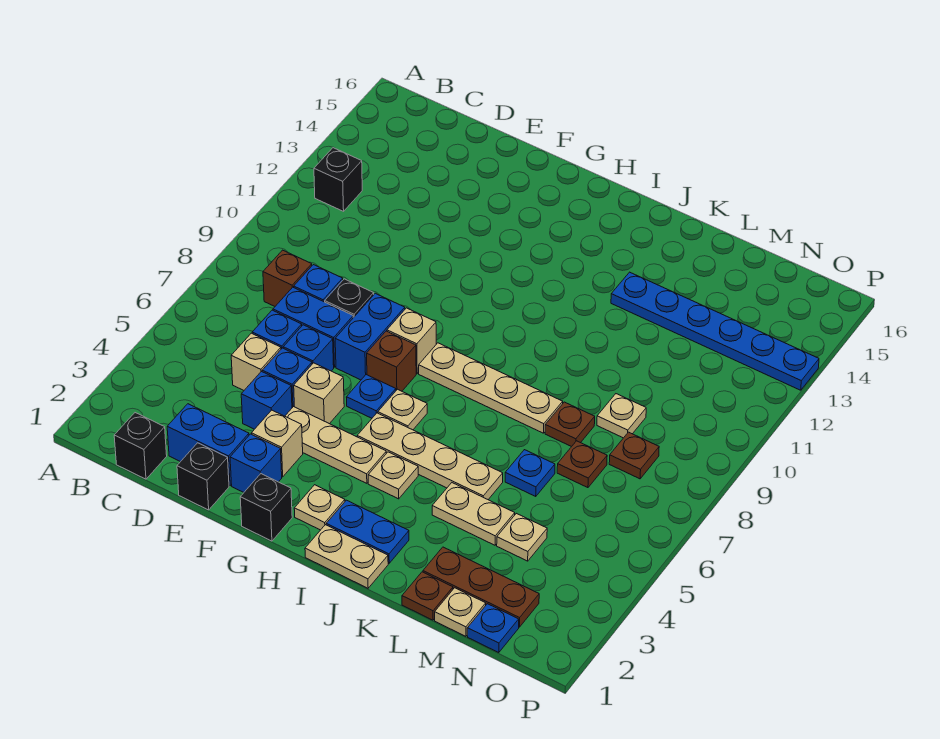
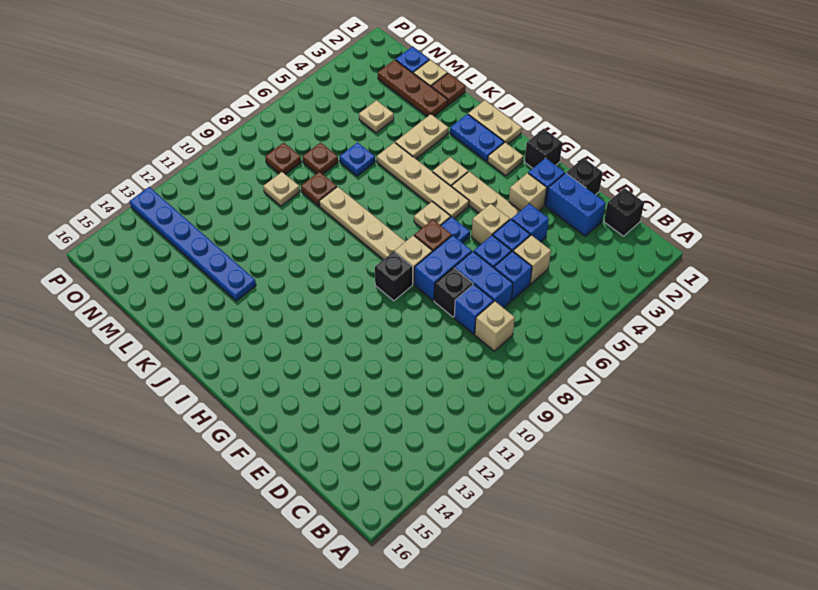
black brick B12 level 1 -> black brick G9 level 1
brown brick C8 level 1 -> tan brick C8 level 1
tan plate K4:L4 level 1 -> tan plate K3:K4 level 1

